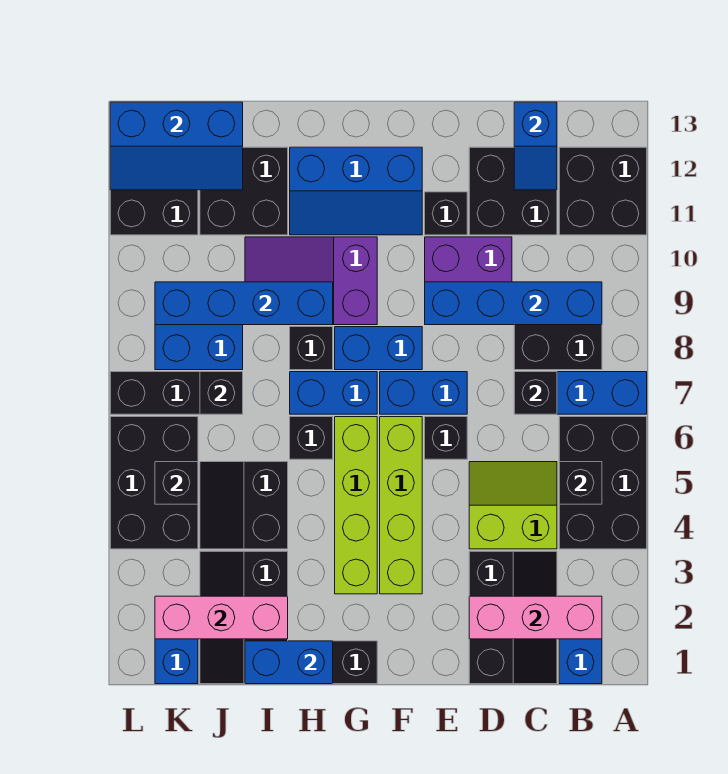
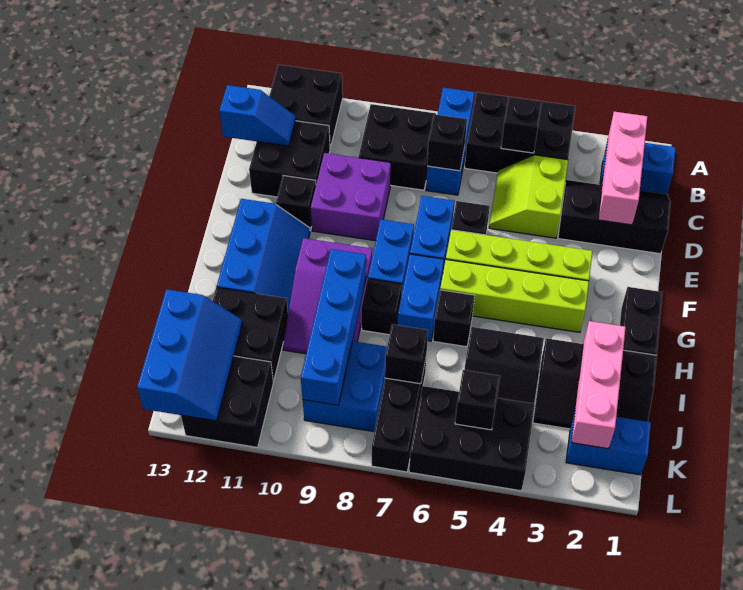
blue brick B9:E9 level 2 -> none
blue brick H1:I1 level 2 -> none

